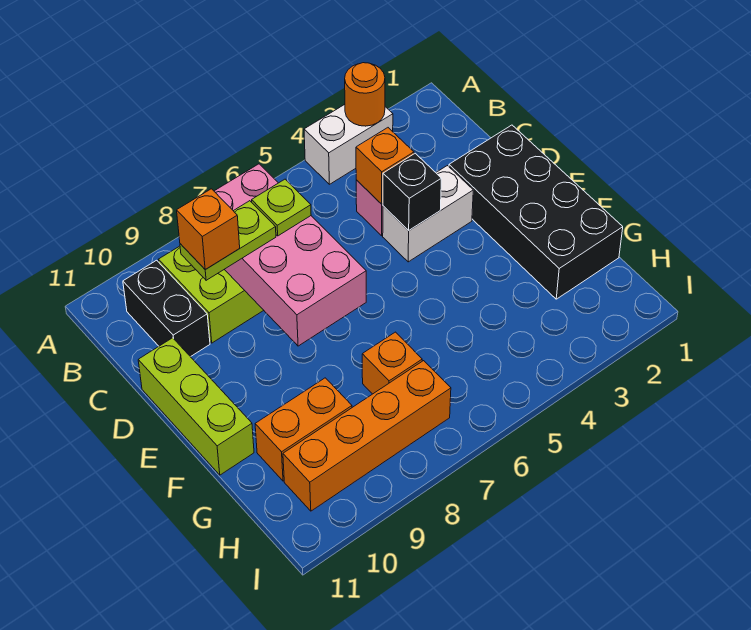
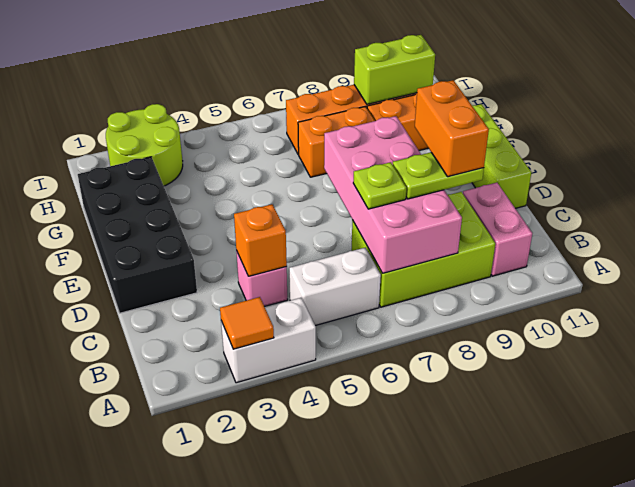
orange round brick A3 level 2 -> orange tile A3 level 2
black brick B10:C10 level 1 -> pink brick B10:C10 level 1
orange brick C9 level 4 -> orange brick C9:D9 level 4
white brick D3:D4 level 1 -> white brick B5:B6 level 1
black brick D4 level 2 -> none
orange brick G7 level 1 -> orange brick G7:G8 level 1
none -> lime round brick H2:I3 level 1
none -> lime brick H9:H10 level 2

